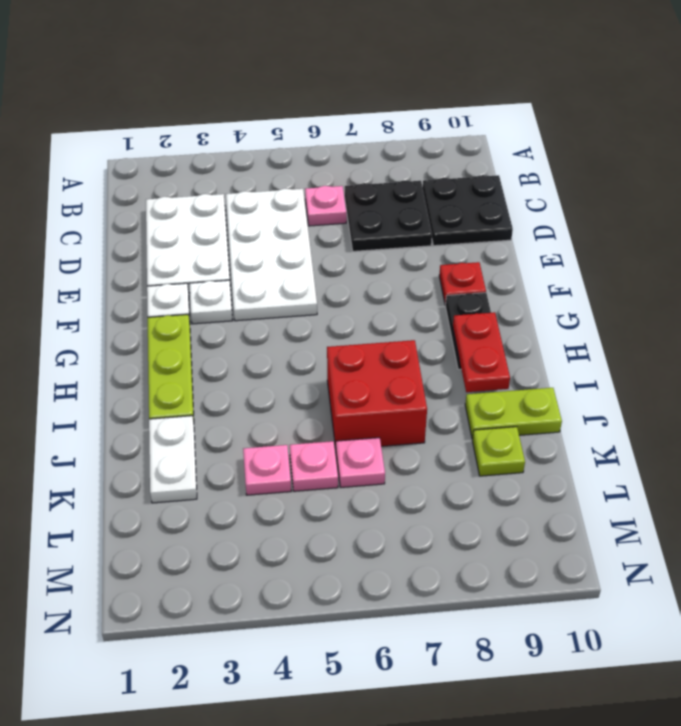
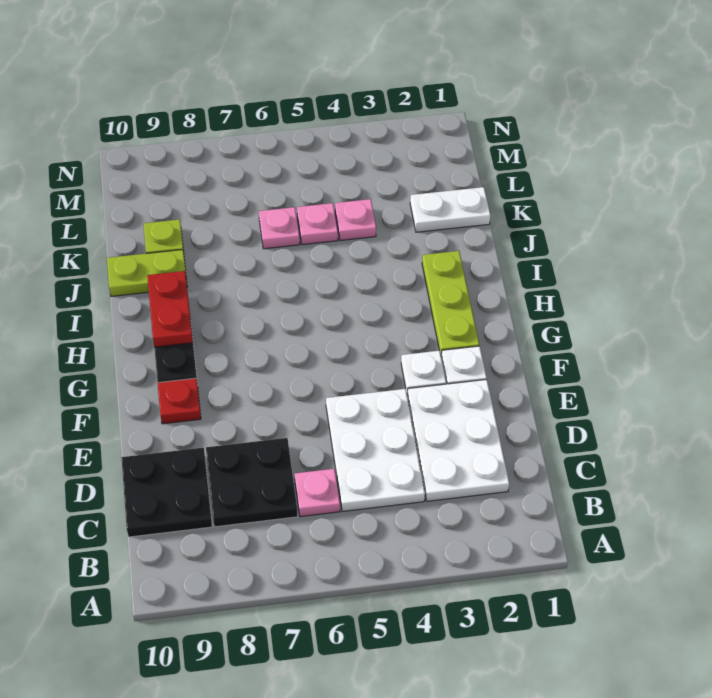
white plate C4:F5 level 1 -> white plate C4:E5 level 1
red brick I6:J7 level 1 -> none
white plate J2:K2 level 1 -> white plate K1:K2 level 1

